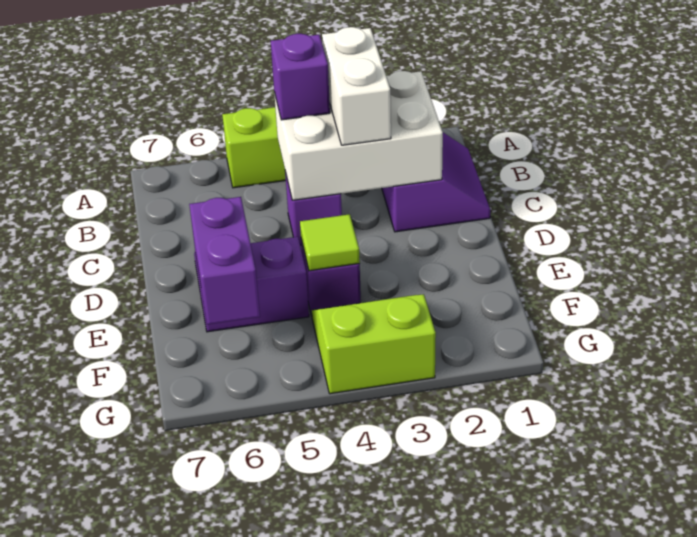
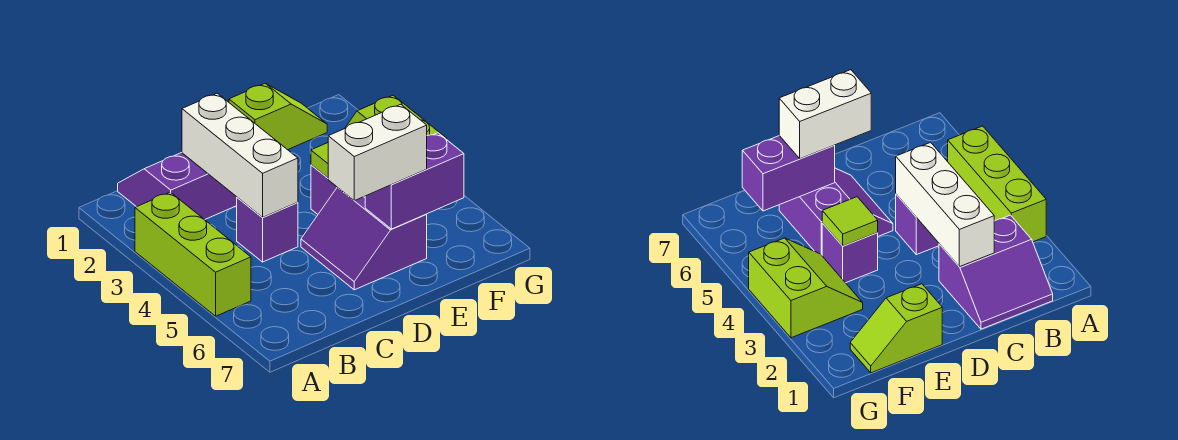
white brick B2:C4 level 2 -> white brick C2:C4 level 2
white brick B3:C3 level 3 -> white brick D6:E6 level 3
purple brick B4 level 3 -> none
none -> lime slope E1:F1 level 1 top E

